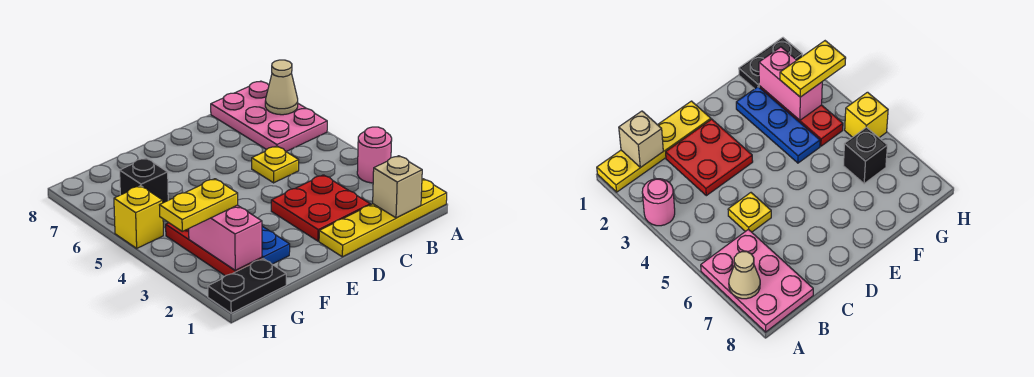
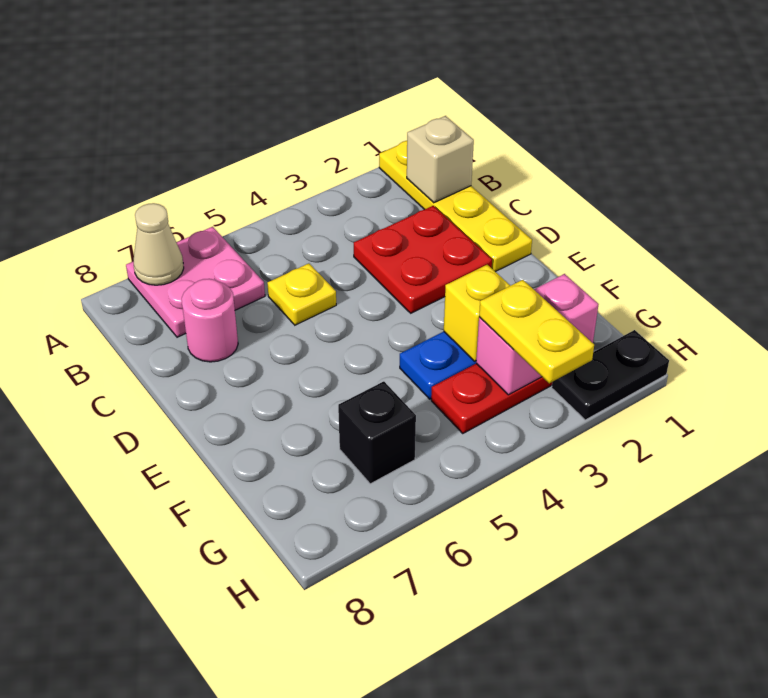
pink round brick A3 level 1 -> pink round brick C7 level 1
pink plate A6:B8 level 1 -> pink plate A6:B7 level 1
black plate G1:H1 level 1 -> black plate H1:H2 level 1
yellow brick H5 level 1 -> yellow brick F3 level 2

